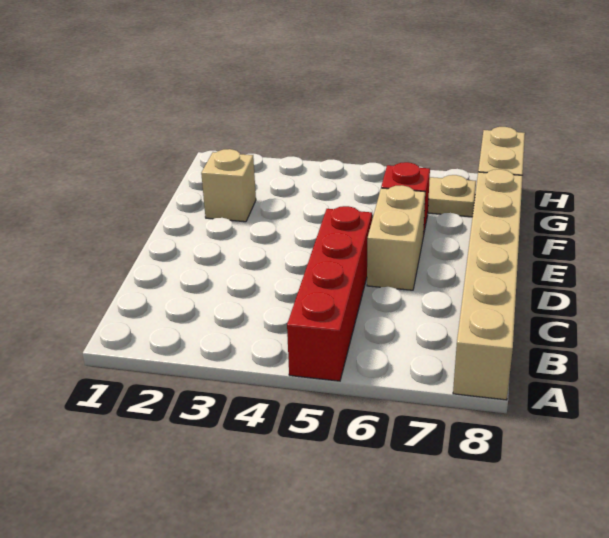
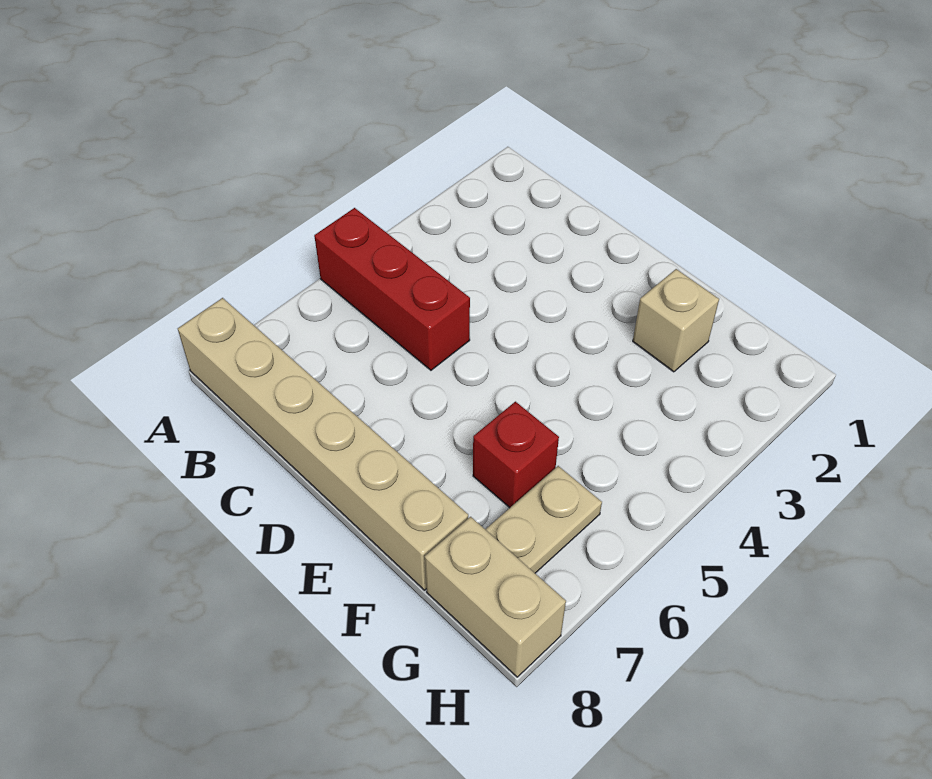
red brick A5:D5 level 1 -> red brick A5:C5 level 1
tan brick D6:E6 level 1 -> none

